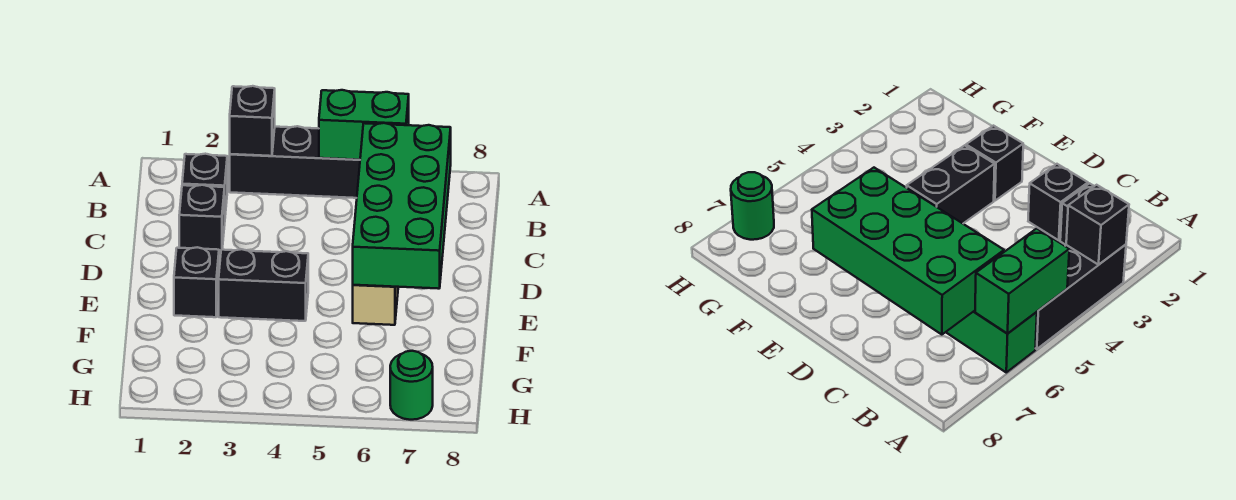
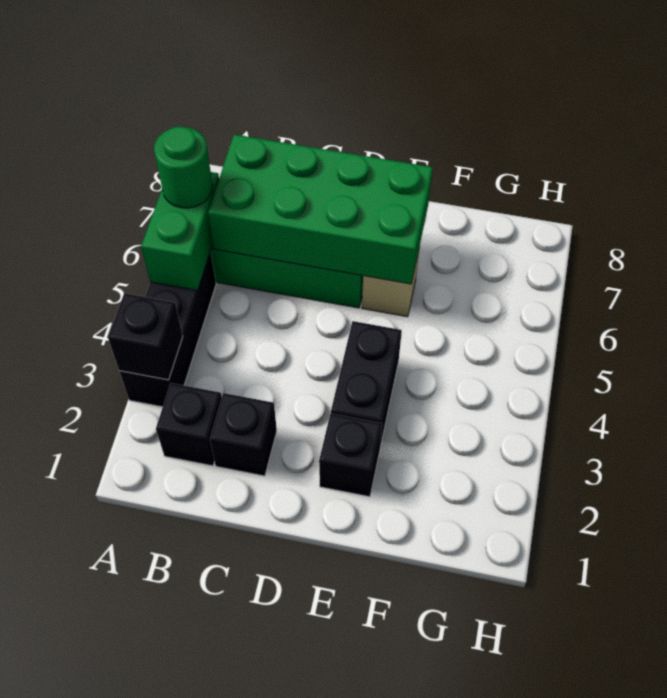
green round brick H7 level 1 -> green round brick A6 level 3

